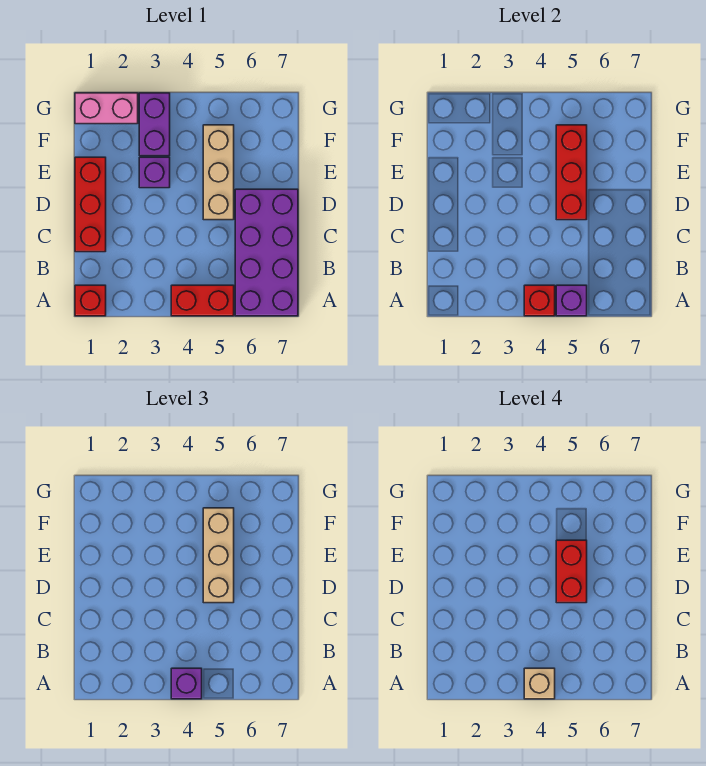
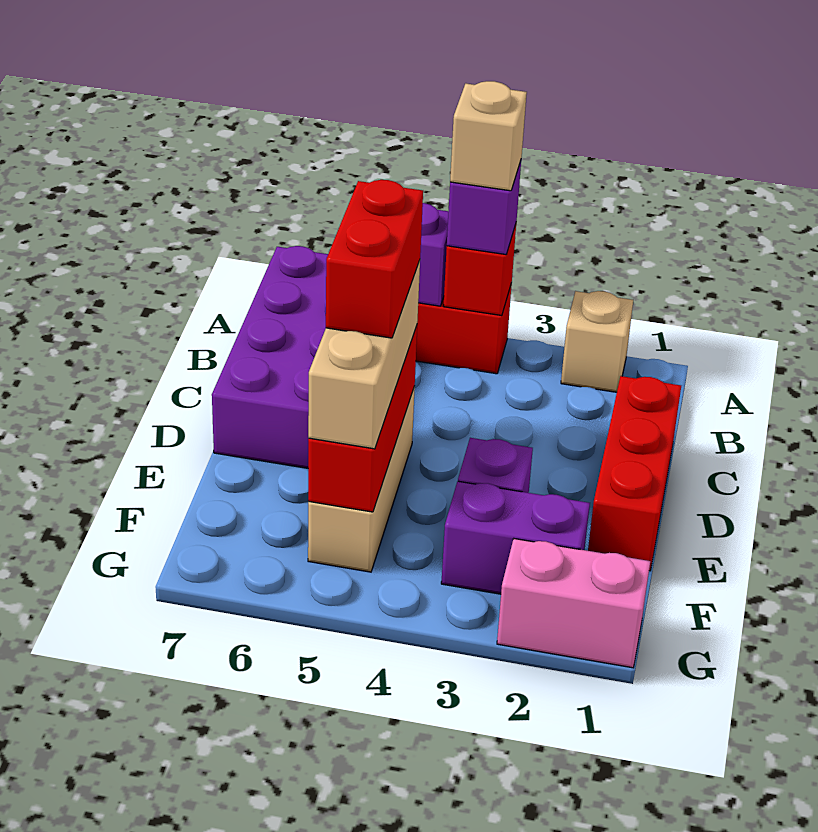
red brick A1 level 1 -> none
none -> tan brick A2 level 1
purple brick F3:G3 level 1 -> purple brick F2:F3 level 1

